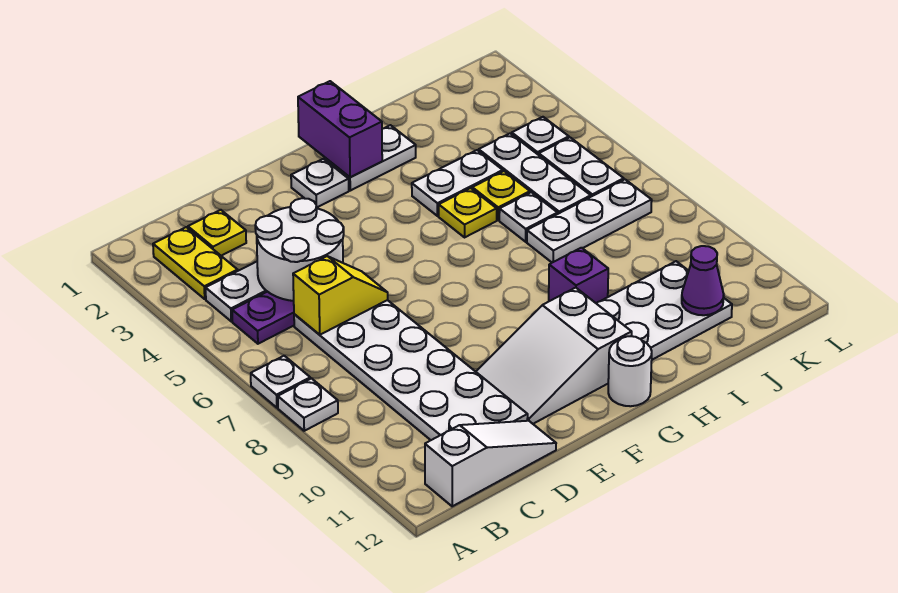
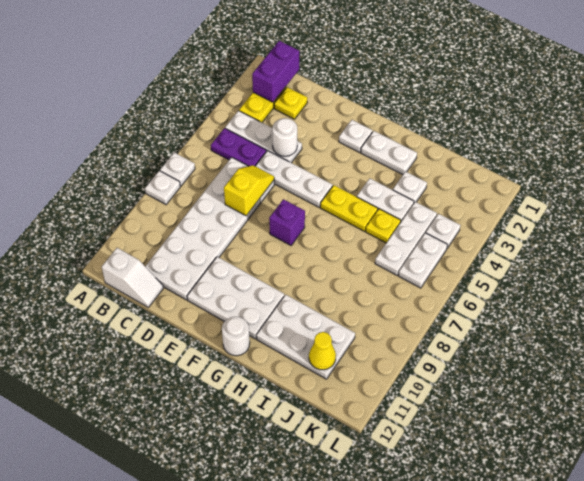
white slope B12:D12 level 1 top B -> white slope B12:C12 level 1 top B
white round brick C4:D5 level 2 -> white round brick D4 level 2
yellow slope C6:D6 level 2 top C -> yellow slope D6:D7 level 2 top 7
white slope E10:G11 level 1 top G -> white plate E10:G11 level 1
purple brick G1:G2 level 2 -> purple brick B1:B2 level 2
yellow plate H5 level 1 -> yellow plate G5:H5 level 1
purple brick H9 level 1 -> purple brick F7 level 1
white plate I6 level 1 -> white plate I3 level 1
white plate I7:K7 level 1 -> white plate D5:F5 level 1
purple cone J11 level 2 -> yellow cone J11 level 2

